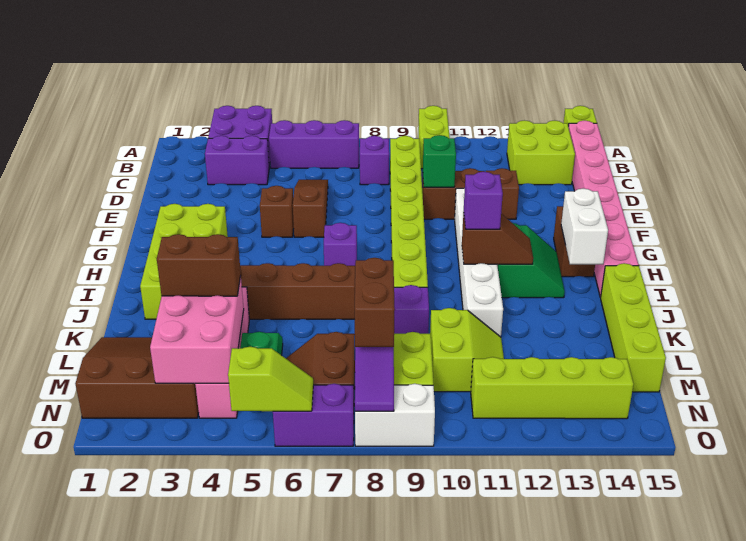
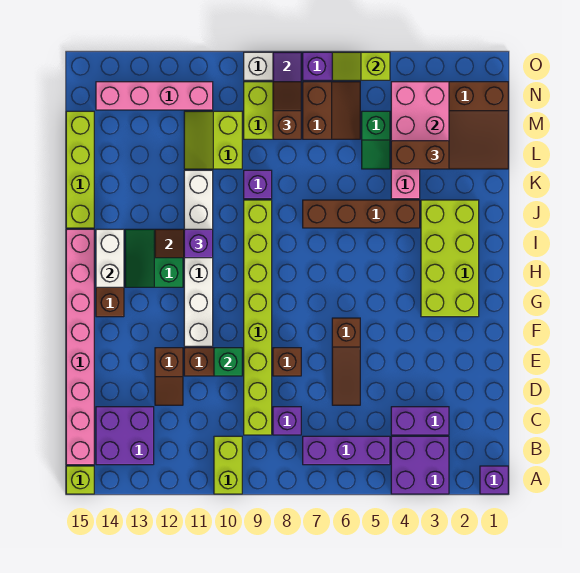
lime brick B13:C14 level 1 -> purple brick B13:C14 level 1
brown brick F5 level 1 -> brown brick E8 level 1
purple brick H7 level 1 -> purple brick A1 level 1
brown brick M8:N8 level 3 -> brown slope M8:N8 level 3 top M
lime brick N11:N14 level 1 -> pink brick N11:N14 level 1

